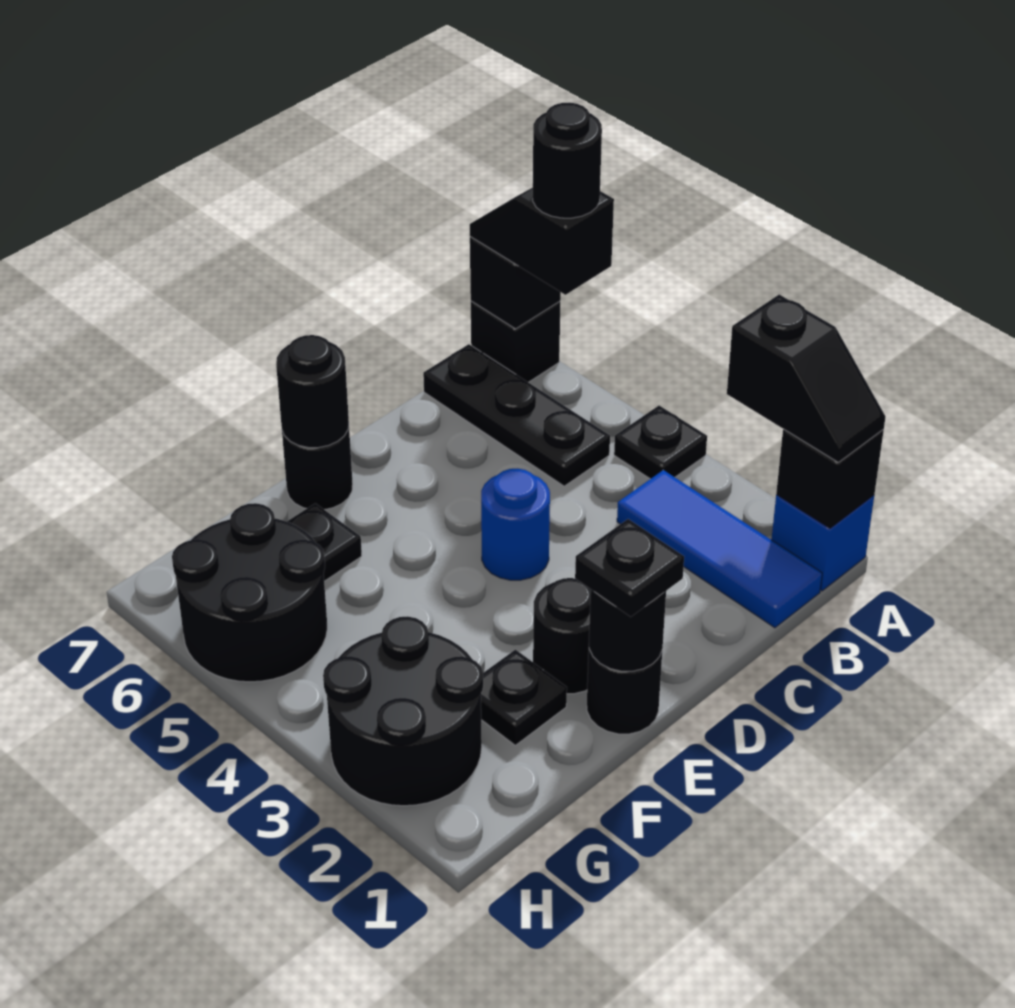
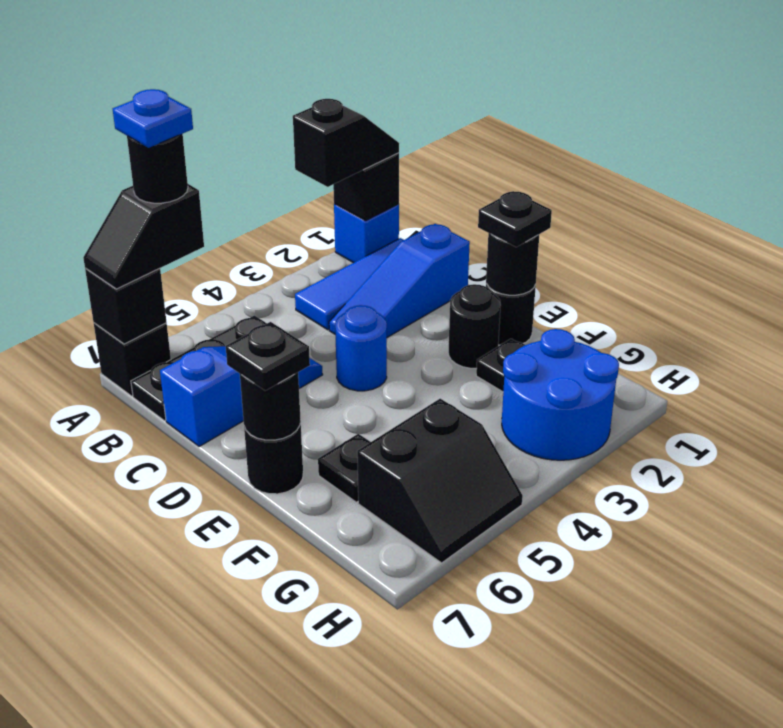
black plate A4 level 1 -> black plate E7 level 3
none -> blue plate A6 level 5
none -> blue slope C1:C3 level 1 top 1
none -> blue slope C5:C7 level 1 top 7
black round brick G2:H3 level 1 -> blue round brick G2:H3 level 1
black round brick G5:H6 level 1 -> black slope G5:H6 level 1 top G

